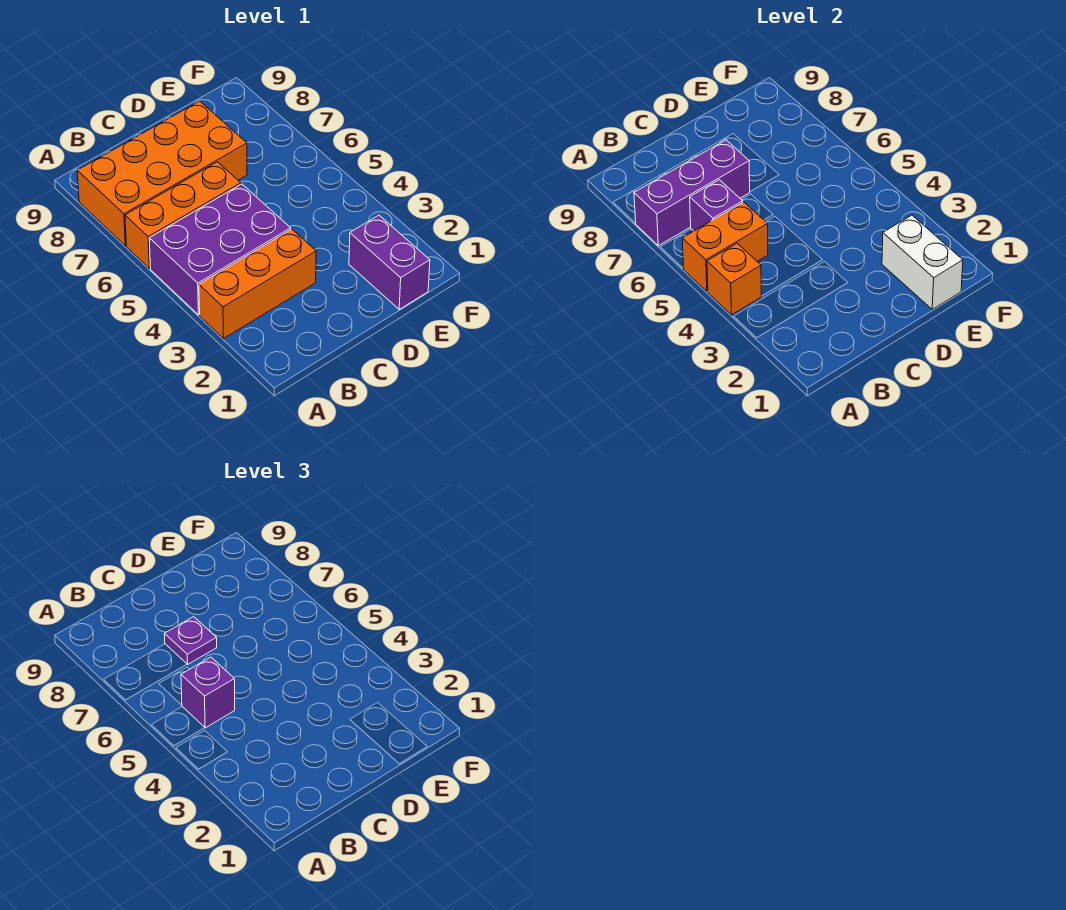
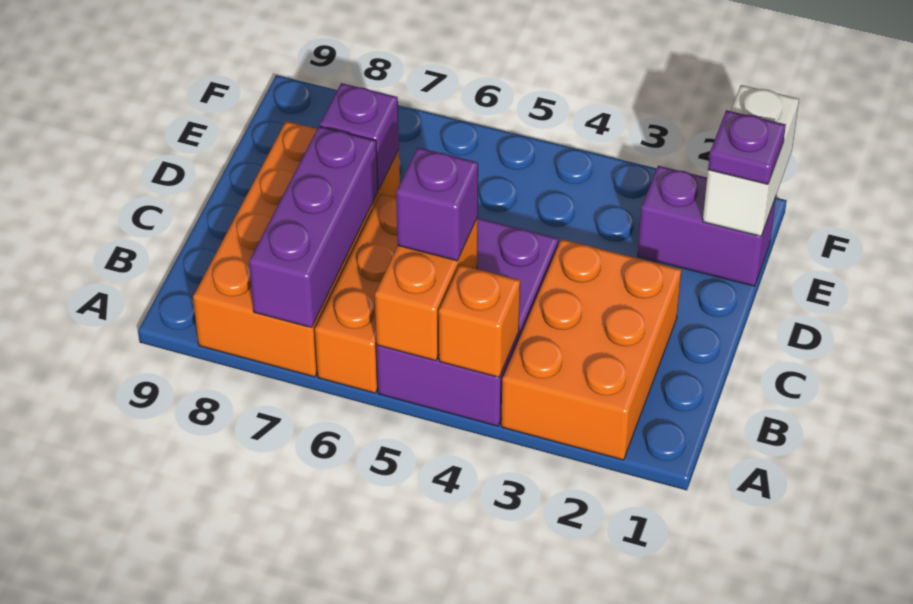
orange brick A3:C3 level 1 -> orange brick A2:C3 level 1
purple brick B6 level 2 -> purple brick D7 level 2
purple plate C7 level 3 -> purple plate E1 level 3
white brick E1:E2 level 2 -> white brick E1:F1 level 2

